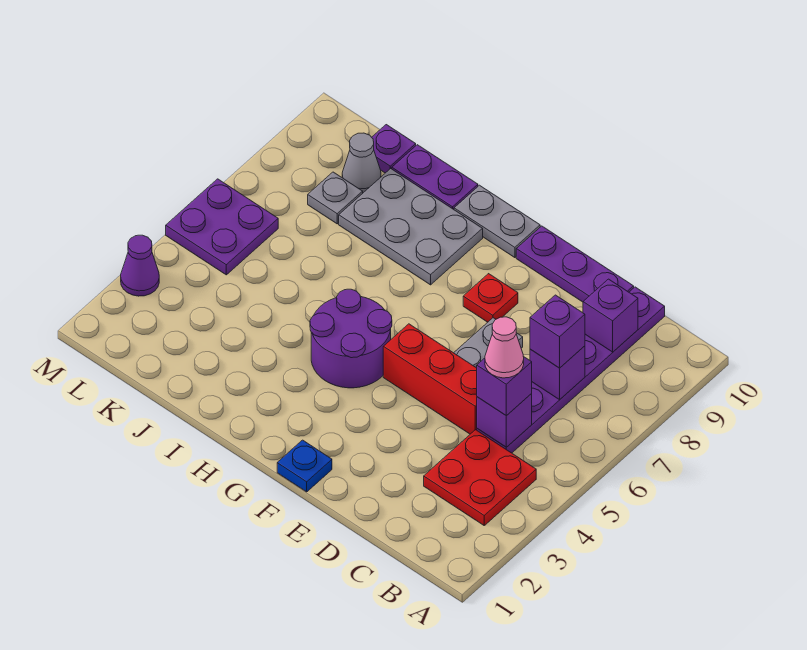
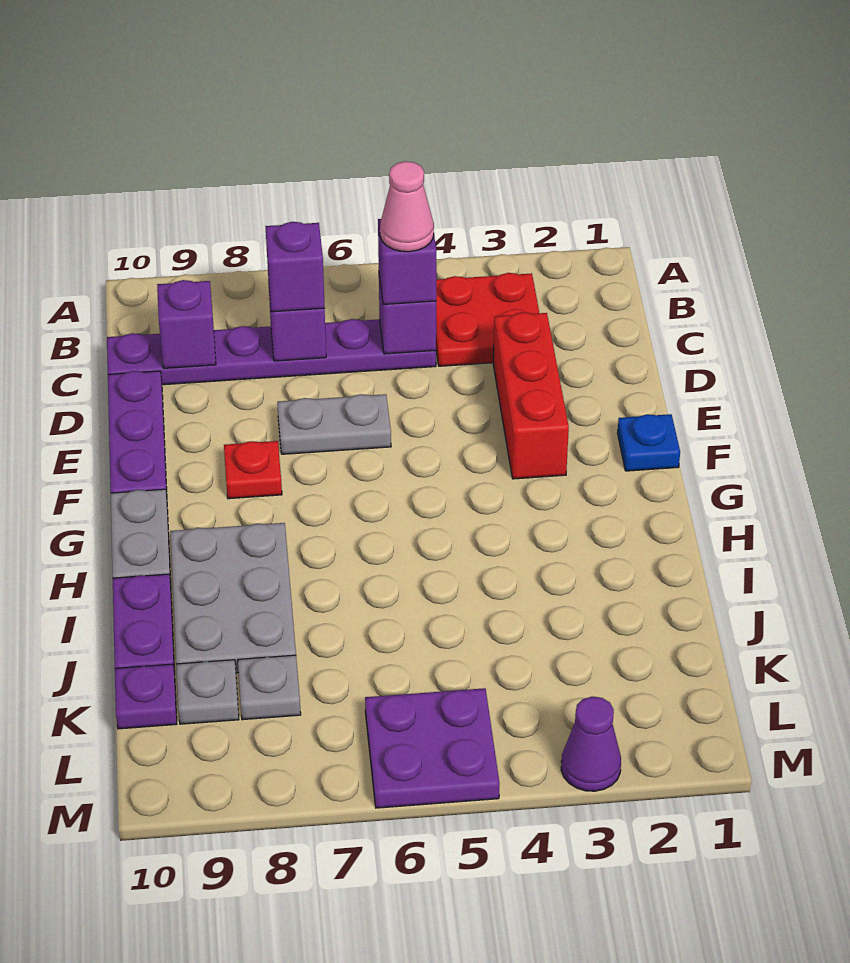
red brick D5:F5 level 1 -> red brick D3:F3 level 1
purple round brick G4:H5 level 1 -> none
grey cone K9 level 1 -> grey plate K9 level 1

